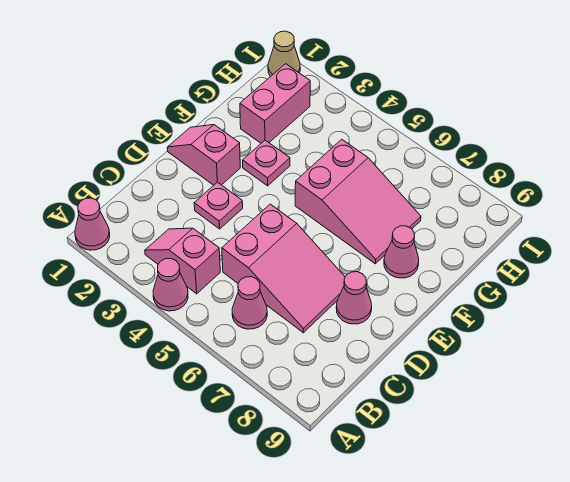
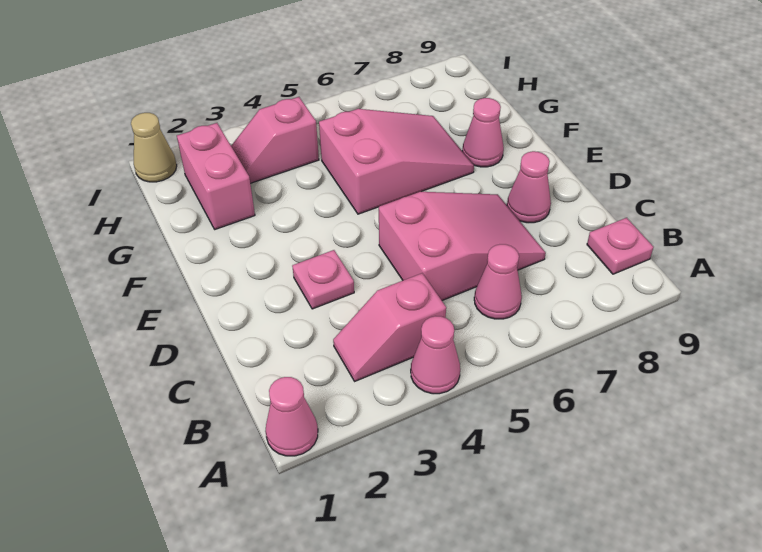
pink slope E1:E2 level 1 top 2 -> pink slope H3:H4 level 1 top 4
pink plate F3 level 1 -> pink plate B9 level 1

